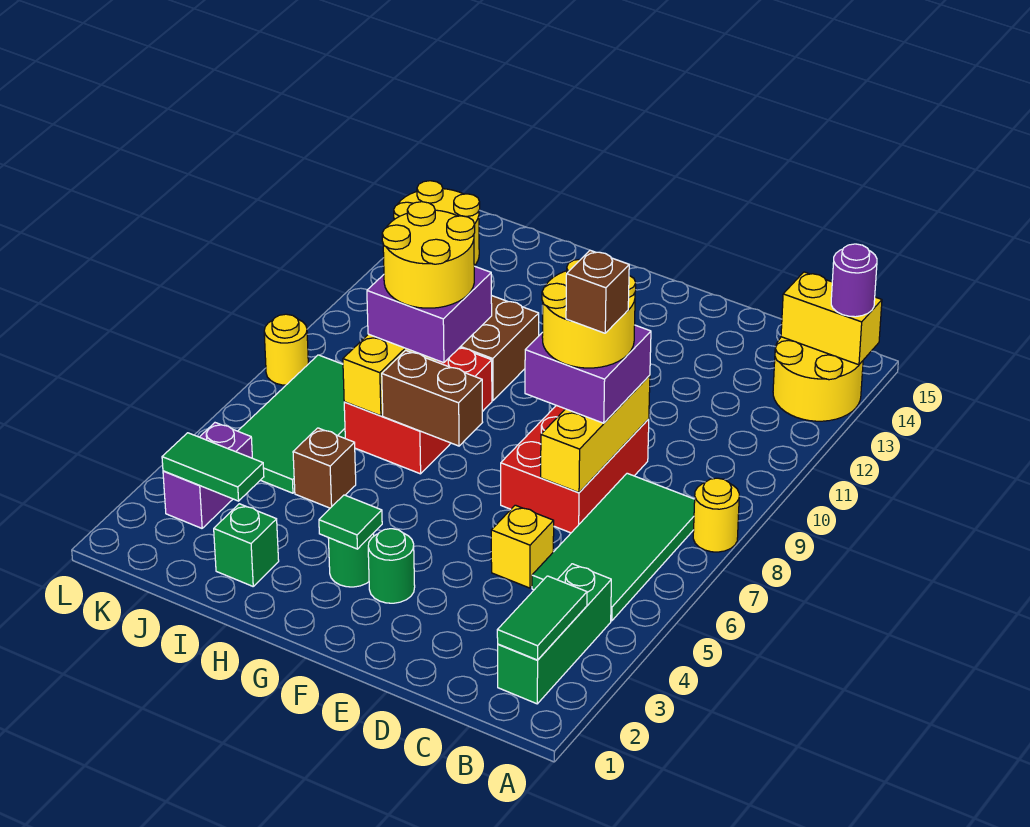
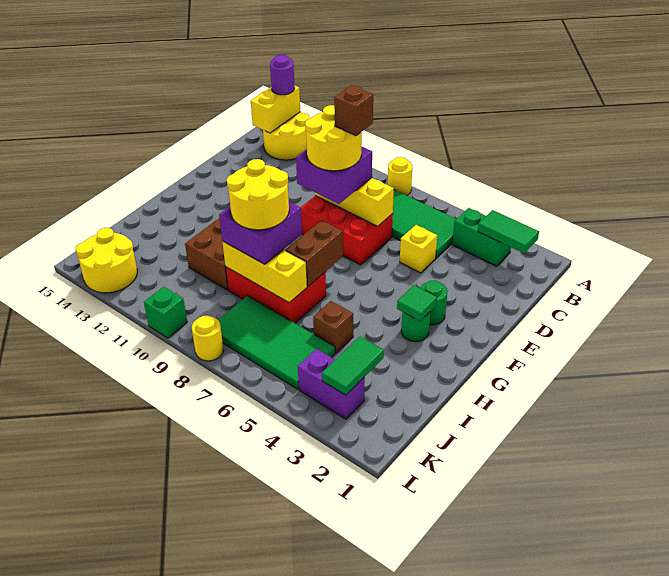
green brick B2:B4 level 1 -> green brick B3:B4 level 1
green brick I2 level 1 -> green brick L10 level 1

